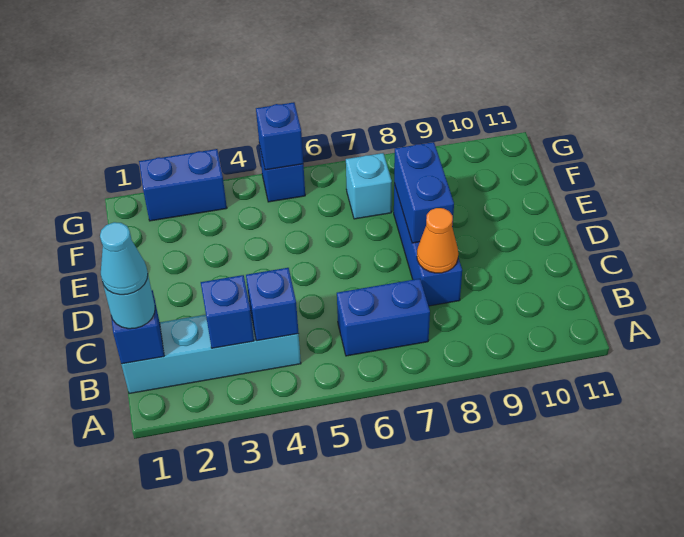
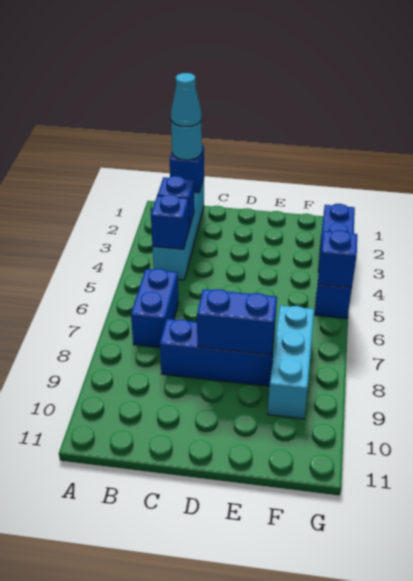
orange cone C8 level 2 -> none
cyan brick F7 level 1 -> cyan brick F7:F9 level 1

